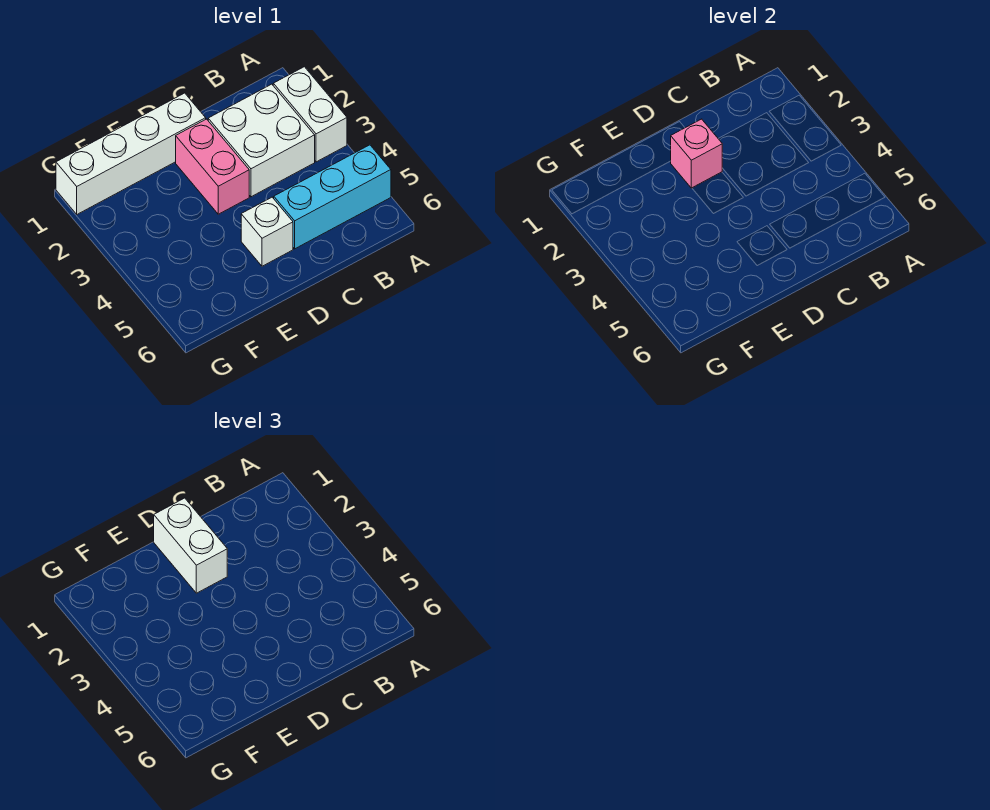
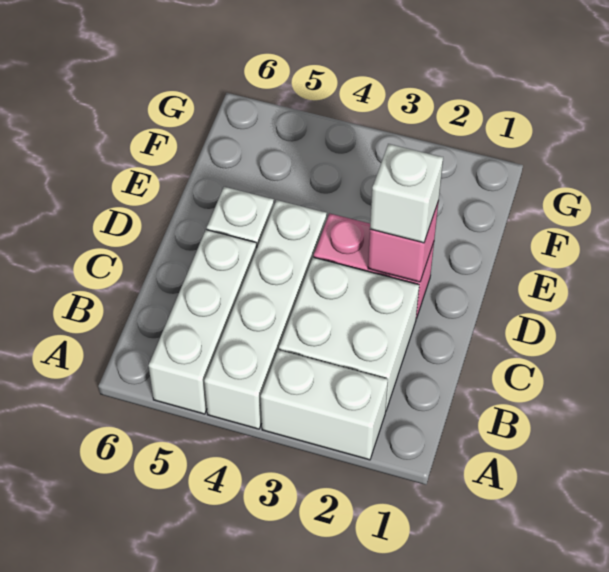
cyan brick A5:C5 level 1 -> white brick A5:C5 level 1
white brick D1:G1 level 1 -> white brick A4:D4 level 1
white brick D1:D2 level 3 -> white brick D2 level 3

